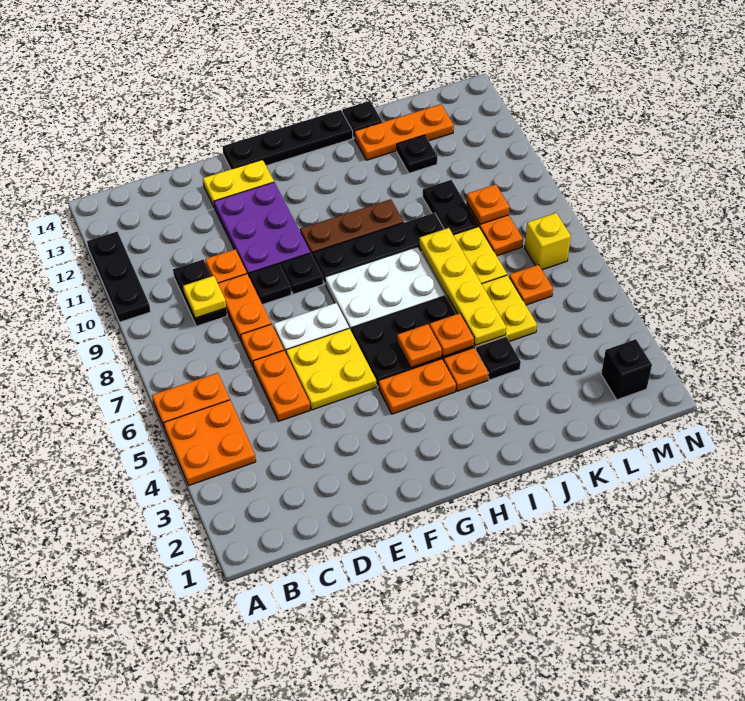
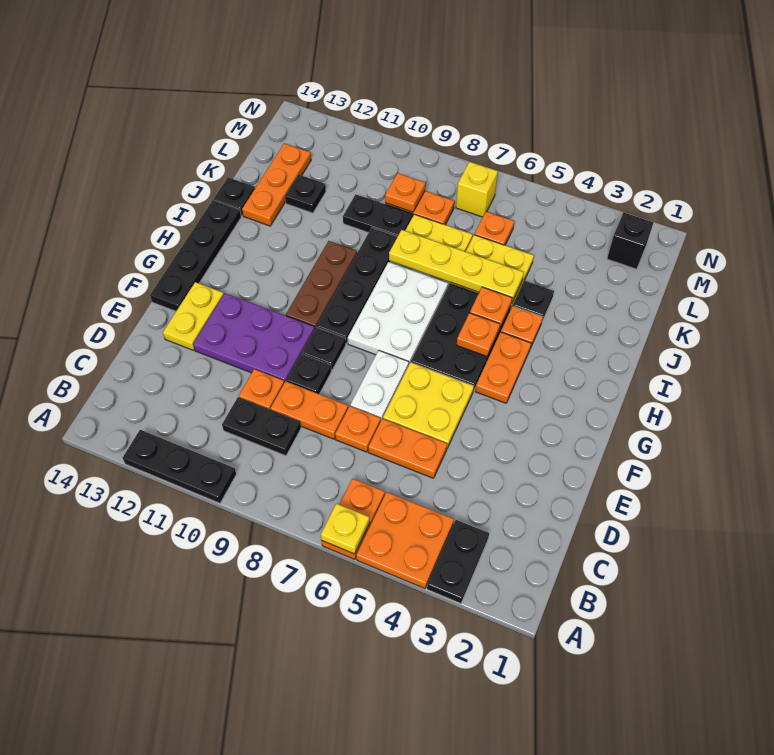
none -> black plate A3:B3 level 1
yellow plate C9 level 2 -> yellow plate A6 level 2

